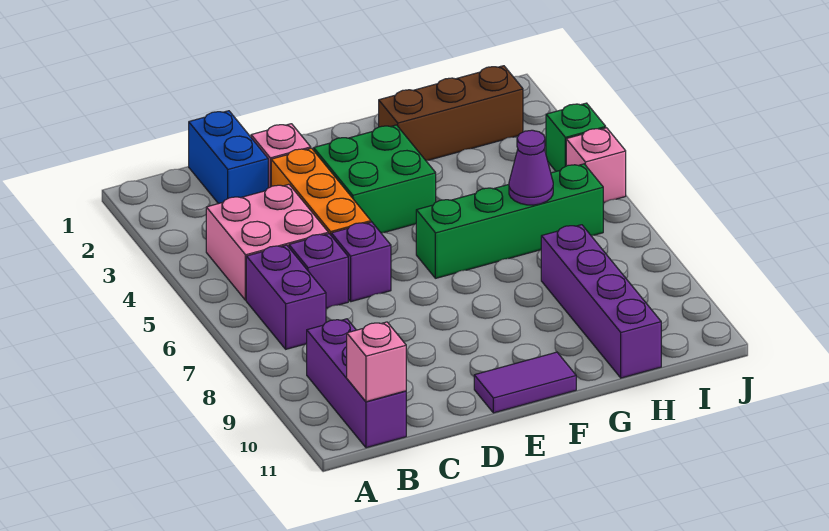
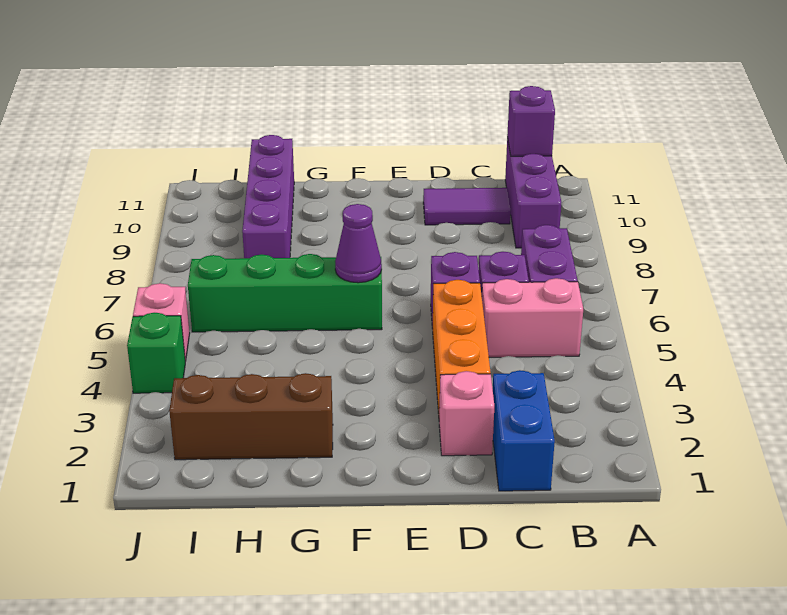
pink brick B4:C5 level 1 -> pink brick B5:C5 level 1
pink brick B11 level 2 -> purple brick B11 level 2
green brick E3:F4 level 1 -> none
purple tile E11:F11 level 1 -> purple tile C10:D10 level 1
purple cone H6 level 2 -> purple cone F6 level 2

